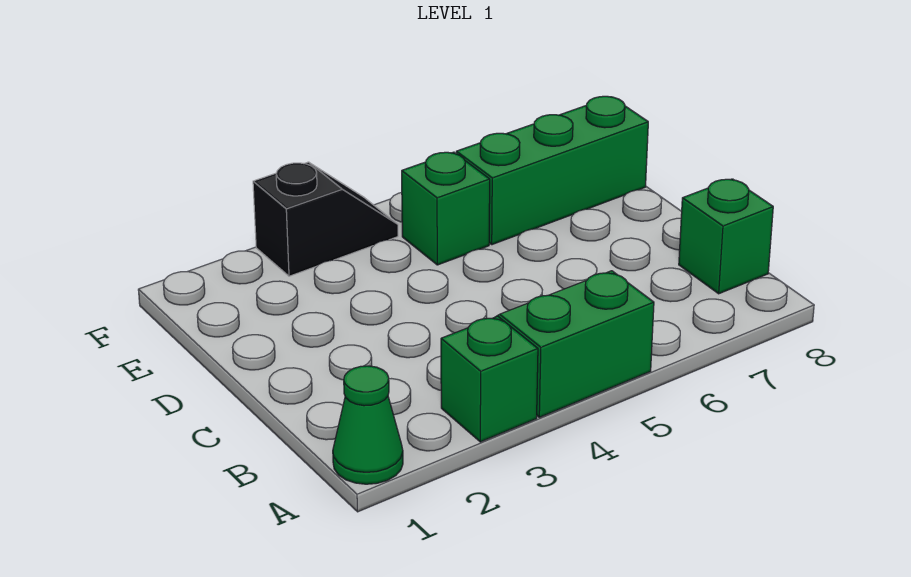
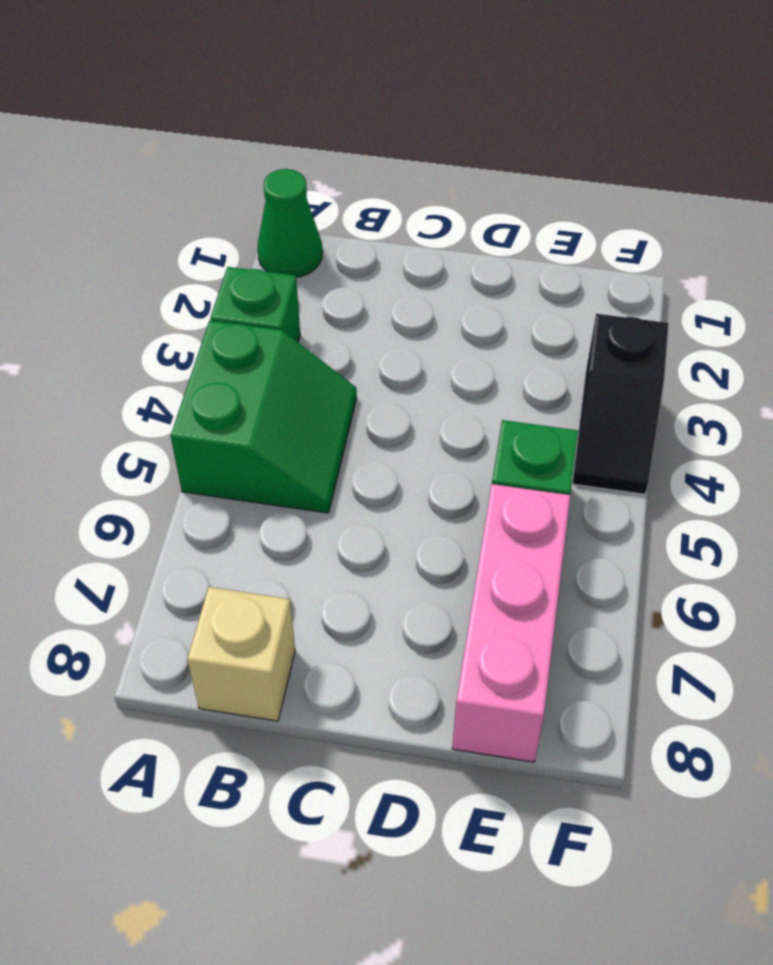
green brick B8 level 1 -> tan brick B8 level 1
green brick E6:E8 level 1 -> pink brick E6:E8 level 1

